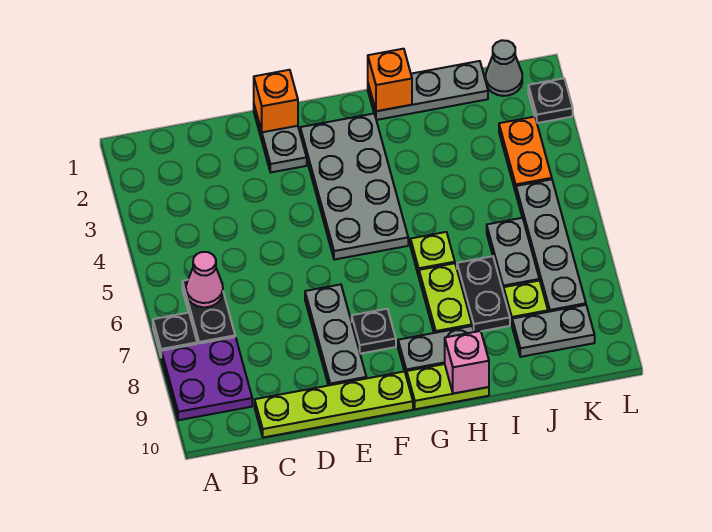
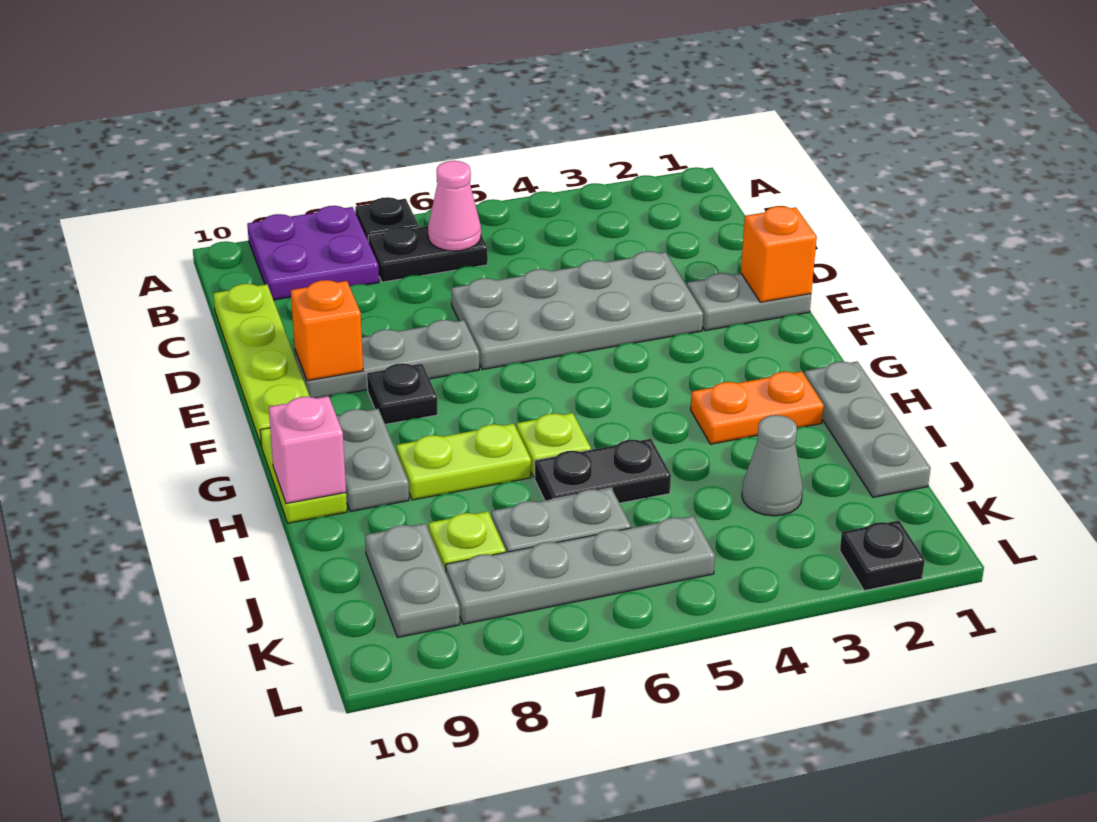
grey plate F2:G5 level 1 -> grey plate D3:E6 level 1
orange brick H1 level 2 -> orange brick E9 level 2
black plate I7:I8 level 1 -> black plate I5:I6 level 1
grey cone K1 level 1 -> grey cone J3 level 1
orange plate K3:K4 level 1 -> orange plate H2:H3 level 1

